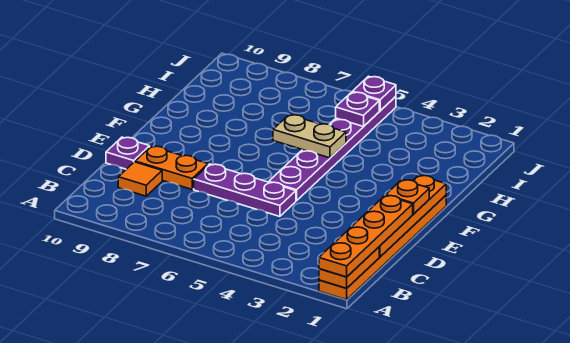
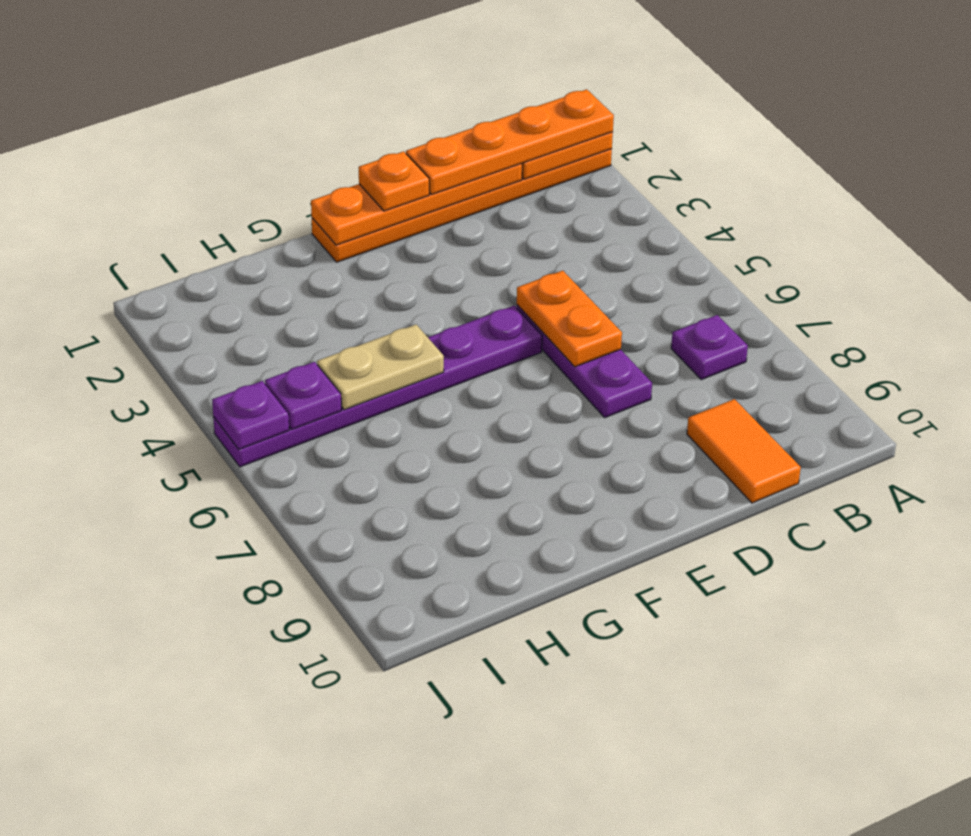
orange tile C9 level 1 -> orange tile C9:C10 level 1
orange plate D8:D9 level 1 -> orange plate D5:D6 level 2
purple plate D10 level 1 -> purple plate B7 level 1
tan plate G5:G6 level 2 -> tan plate G5:H5 level 2

